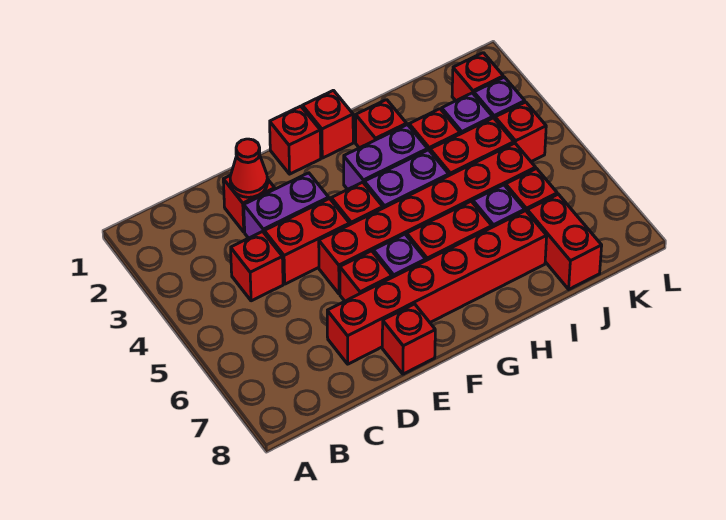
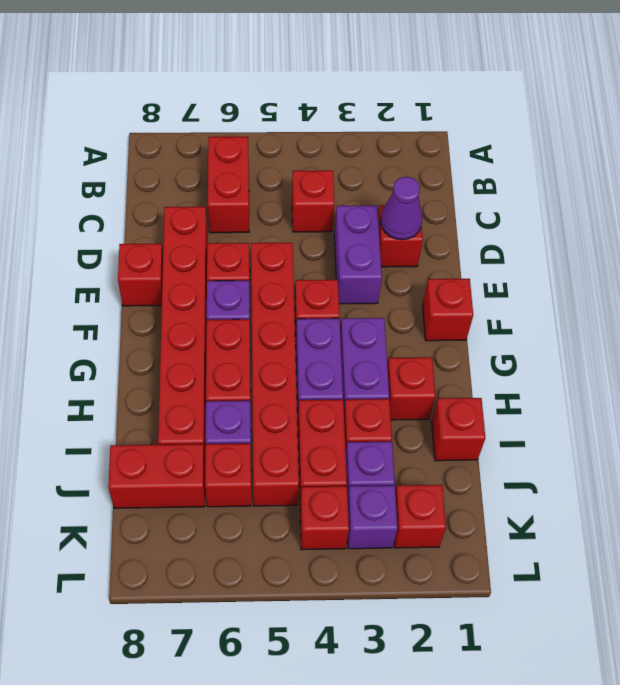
red cone D2 level 2 -> purple cone D2 level 2
red brick D4:E4 level 1 -> red brick B6:C6 level 1
red brick G1 level 1 -> red brick I1 level 1

